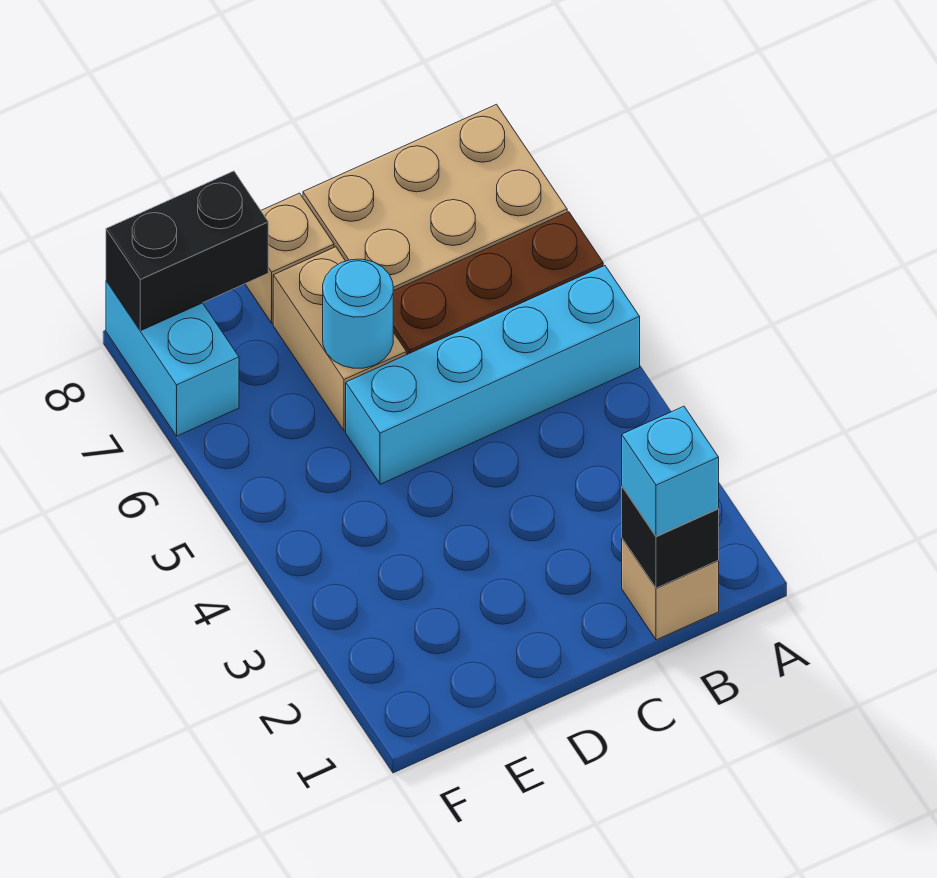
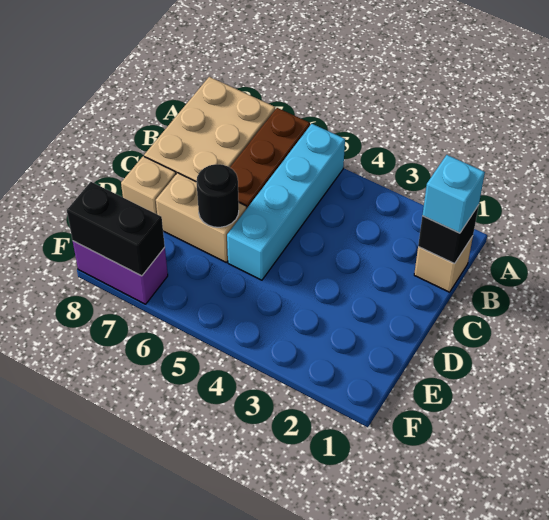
cyan round brick D6 level 2 -> black round brick D6 level 2
black brick E8:F8 level 2 -> black brick F7:F8 level 2
cyan brick F7:F8 level 1 -> purple brick F7:F8 level 1

